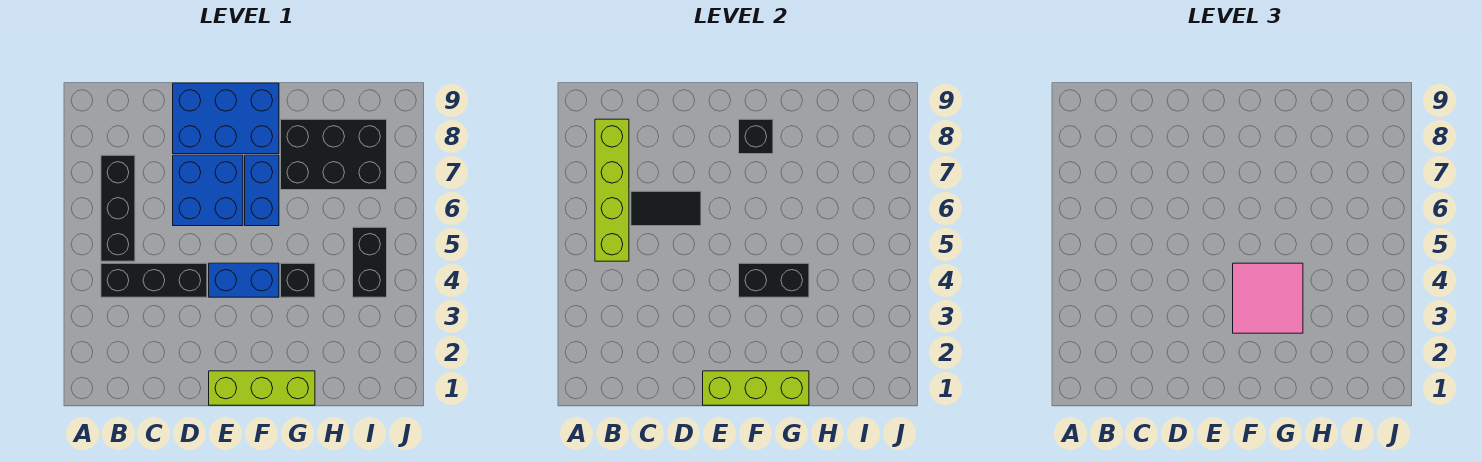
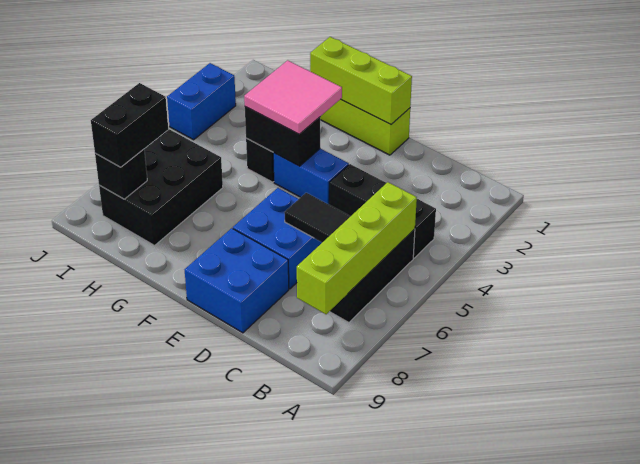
blue brick D8:F9 level 1 -> blue brick D8:E9 level 1
blue brick F6:F7 level 1 -> blue brick J3:J4 level 1
black brick F8 level 2 -> black brick I8 level 2
black brick G7:I8 level 1 -> black brick H6:I8 level 1
black brick I4:I5 level 1 -> black brick I7:I8 level 3

